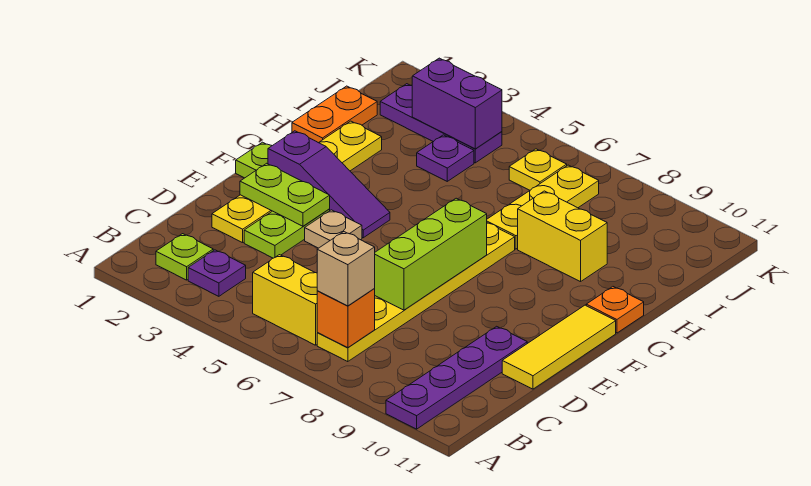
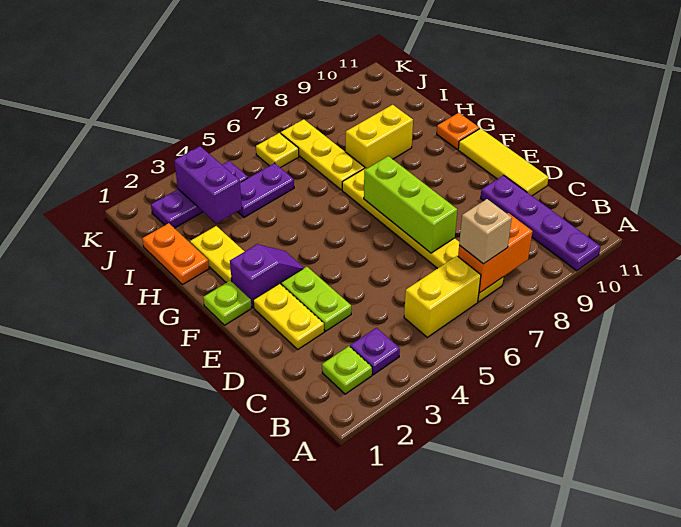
orange brick B7 level 2 -> orange brick B7:B8 level 2
lime plate E2:E3 level 2 -> none
tan plate E4 level 1 -> none
purple slope F2:F4 level 1 top 2 -> purple slope F2:F3 level 1 top 2
purple plate I4 level 1 -> purple plate I4:I5 level 1
purple brick J3:J4 level 2 -> purple brick I3:J3 level 2

